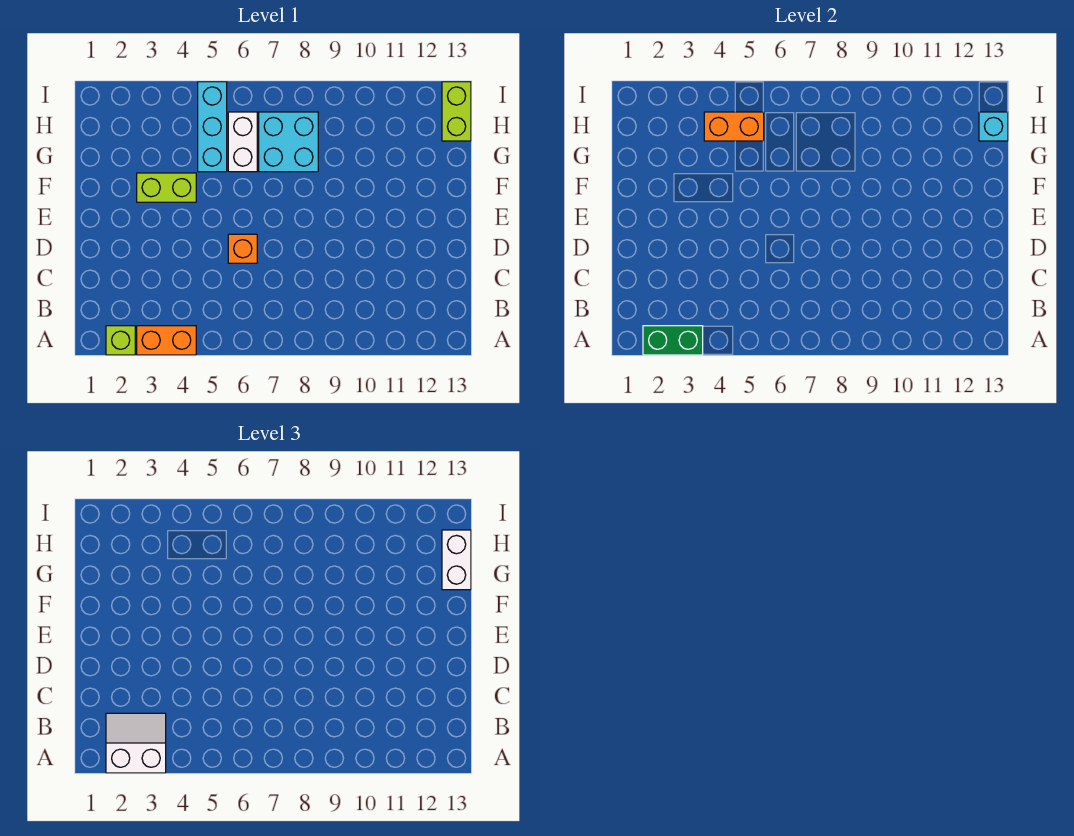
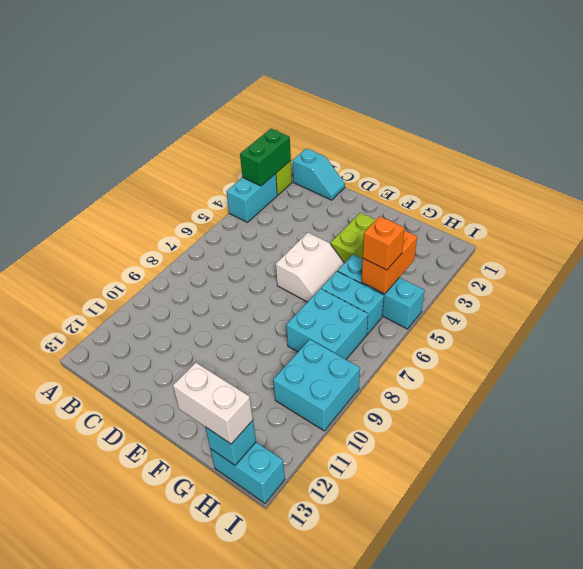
white slope A2:B3 level 3 top A -> white slope E5:F6 level 1 top E
orange brick A3:A4 level 1 -> cyan brick A3:A4 level 1
none -> cyan slope B1:C1 level 1 top B
orange brick D6 level 1 -> orange brick H5 level 3
white brick G6:H6 level 1 -> cyan brick G6:H6 level 1
none -> cyan brick H9:I10 level 1
lime brick H13:I13 level 1 -> cyan brick H13:I13 level 1

